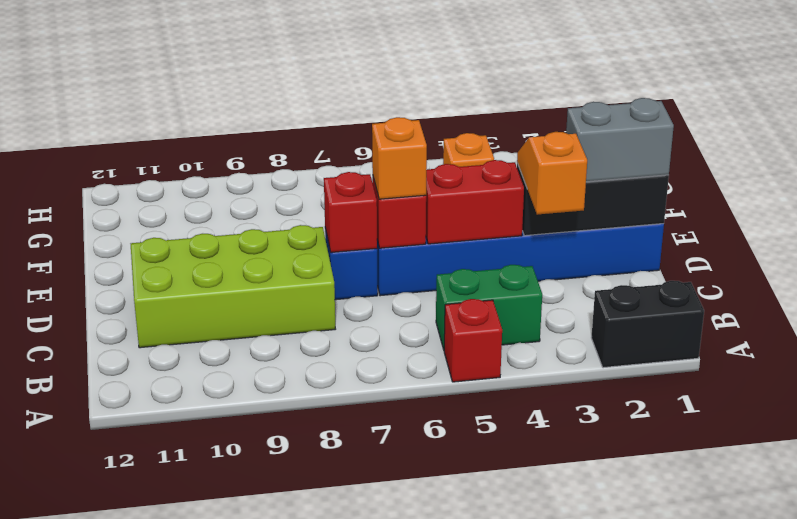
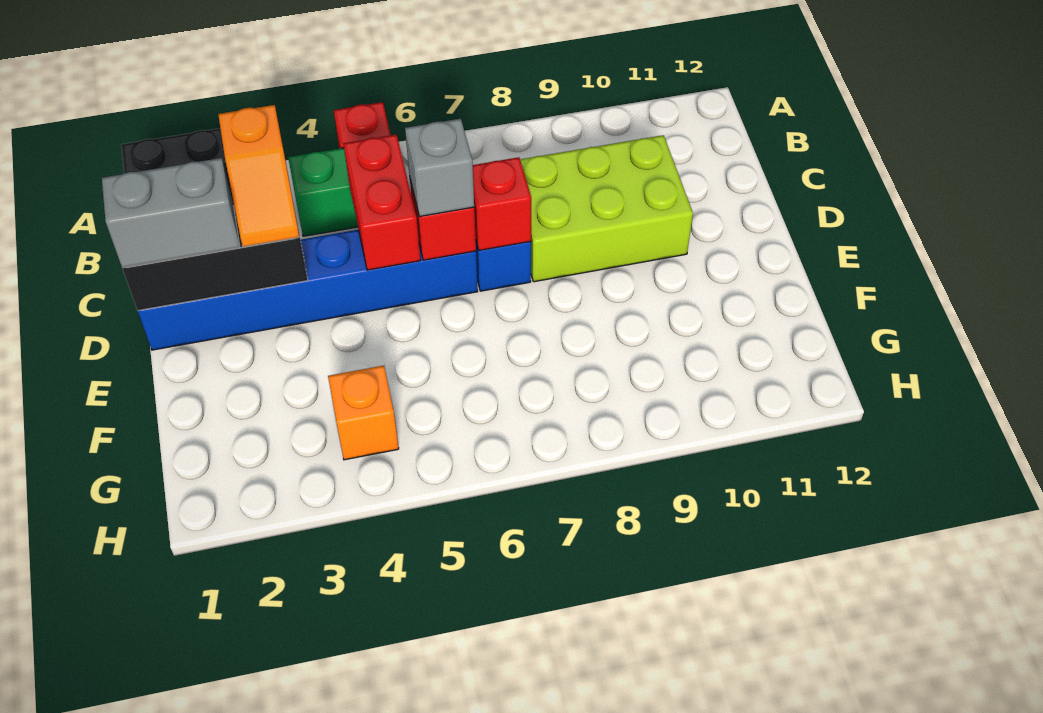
lime brick C8:D11 level 1 -> lime brick C8:D10 level 1
red brick D4:D5 level 2 -> red brick C5:D5 level 2
orange brick D6 level 3 -> grey brick D6 level 3

